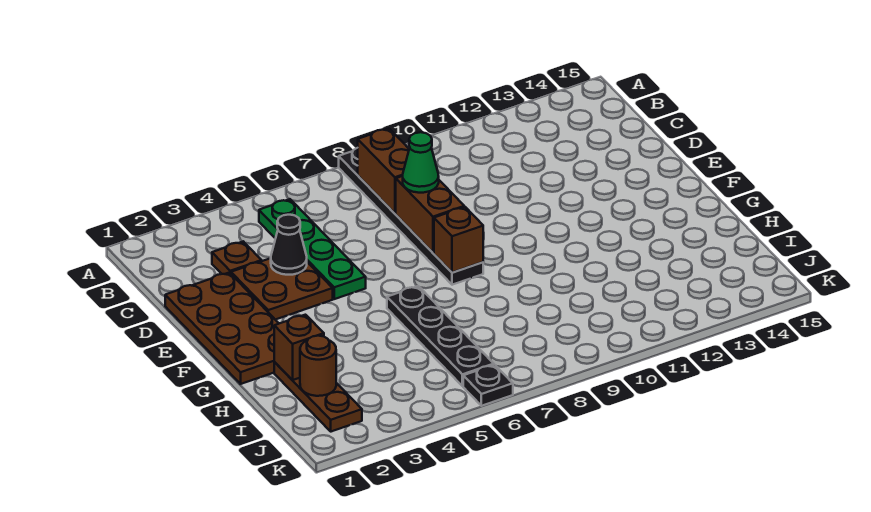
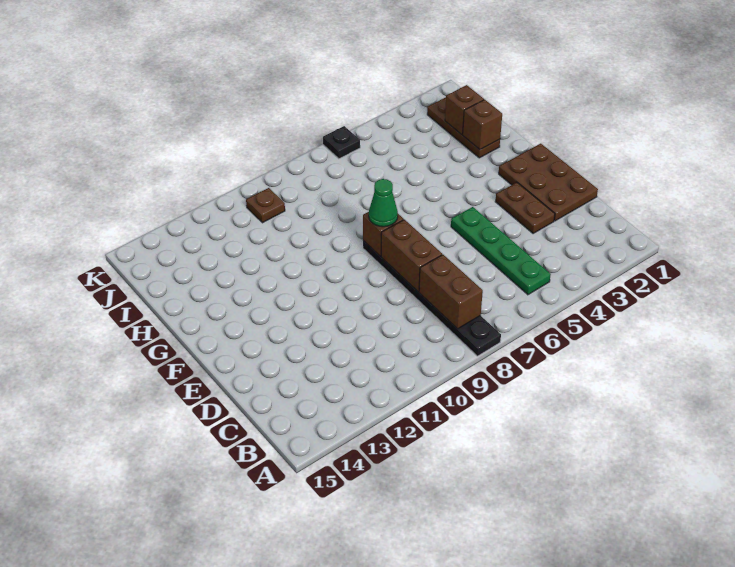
brown plate C3 level 1 -> brown plate J10 level 1
brown plate D1:G2 level 1 -> brown plate D1:F2 level 1
brown plate D3:E4 level 1 -> brown plate D3:E3 level 1
black cone D4 level 2 -> none
green cone D8 level 3 -> green cone F8 level 3
black plate G6:J6 level 1 -> none
brown round brick I2 level 2 -> brown brick I2 level 2

